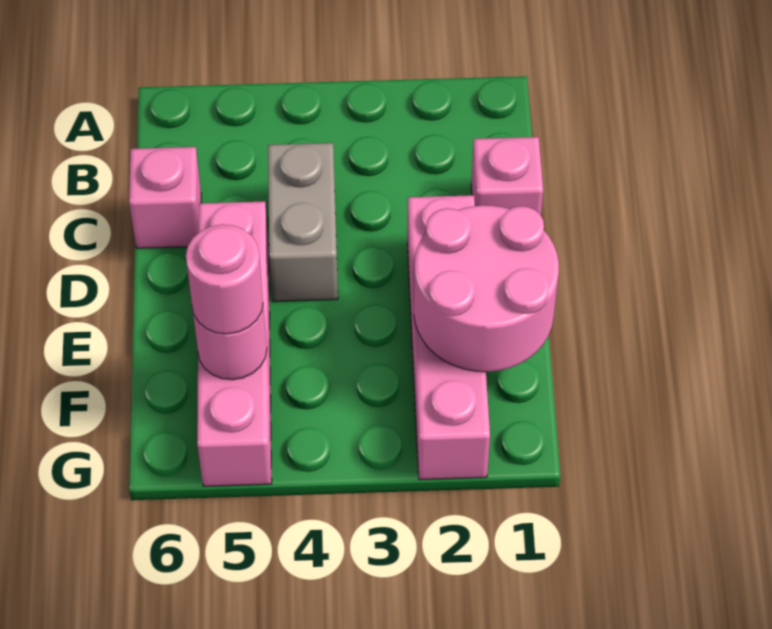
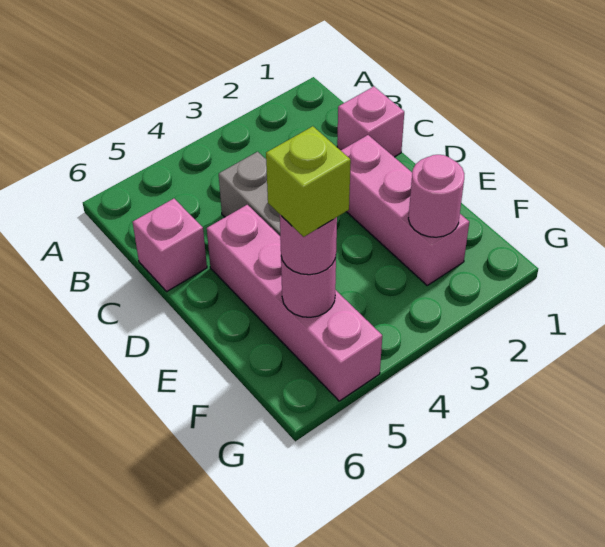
pink brick D2:G2 level 1 -> pink brick D2:F2 level 1
pink round brick E1:F2 level 2 -> pink round brick F2 level 2
none -> lime brick F5 level 4

